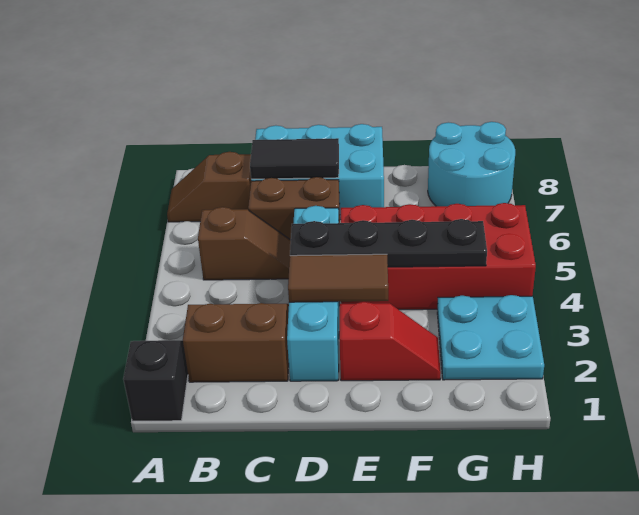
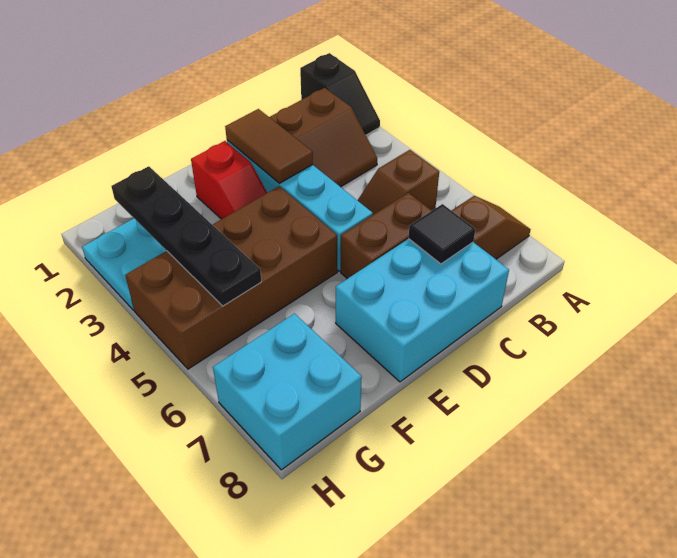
black tile C7:D7 level 2 -> black tile C7 level 2
brown tile D3:E3 level 2 -> brown tile D2:D3 level 2
black plate D4:G4 level 2 -> black plate G2:G5 level 2
red slope E2:F2 level 1 top E -> red slope E2:E3 level 1 top 2
red brick E4:H5 level 1 -> brown brick E4:H5 level 1
cyan round brick G7:H8 level 1 -> cyan brick G7:H8 level 1

